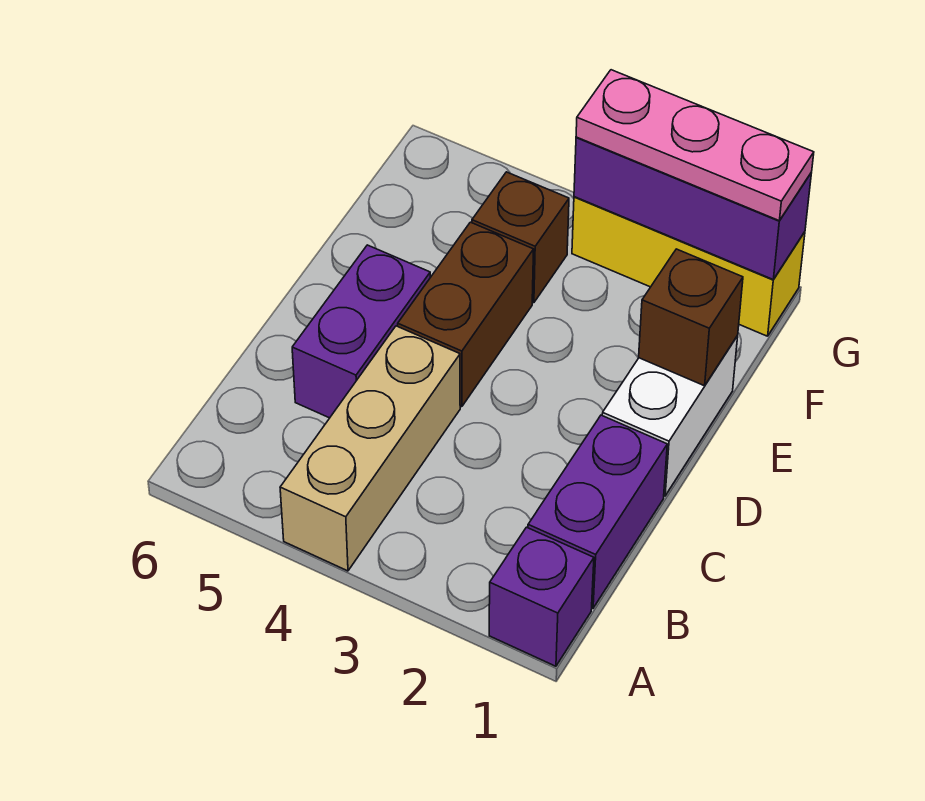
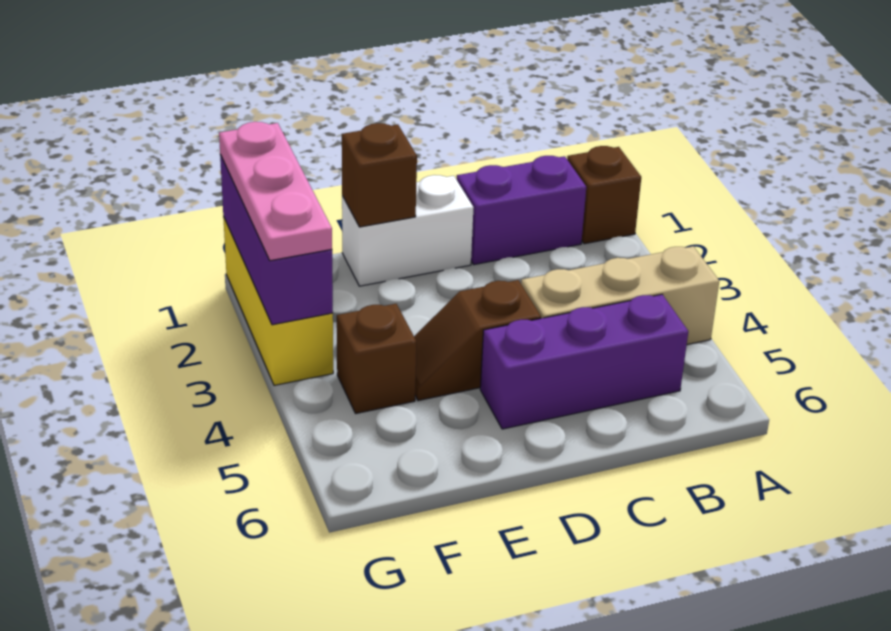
purple brick A1 level 1 -> brown brick A1 level 1
purple brick C5:D5 level 1 -> purple brick B5:D5 level 1
brown brick D4:E4 level 1 -> brown slope D4:E4 level 1 top D

